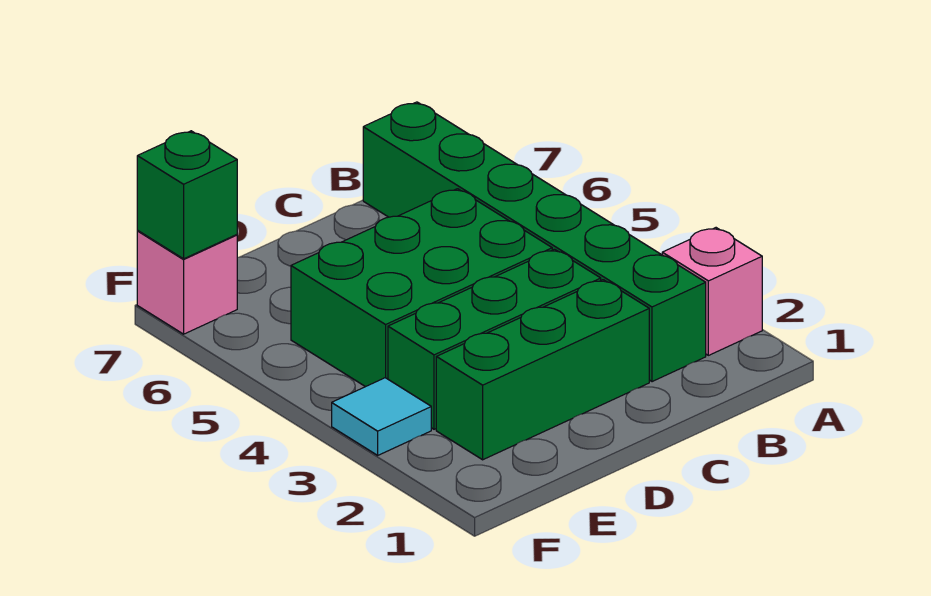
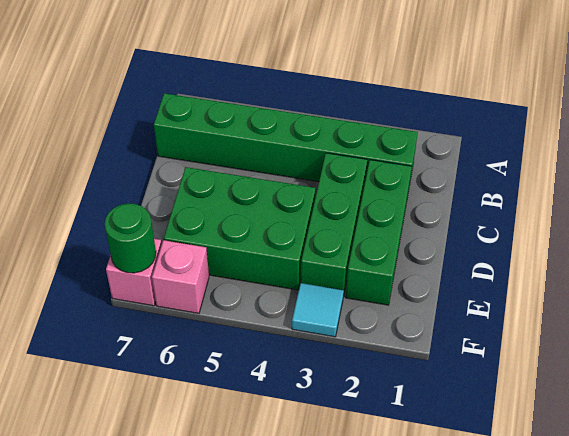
pink brick A2 level 1 -> pink brick F6 level 1
green brick C4:E5 level 1 -> green brick D4:E6 level 1
green brick F7 level 2 -> green round brick F7 level 2

